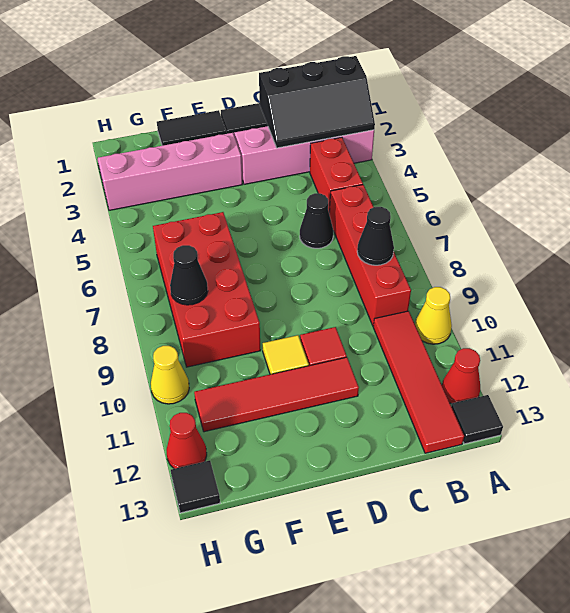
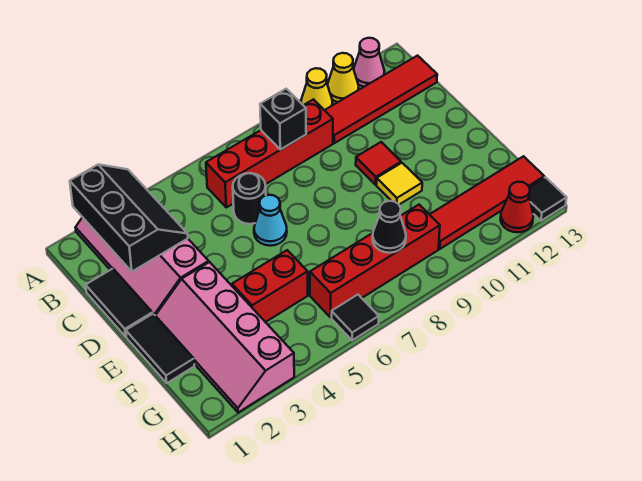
red cone A12 level 1 -> pink cone A12 level 1
black tile A13 level 1 -> black tile H6 level 1
red brick B4:B5 level 1 -> red brick F4:F5 level 1
black cone B8 level 2 -> black brick B8 level 2
black cone C6 level 1 -> black round brick C6 level 1
none -> cyan cone D6 level 1
red tile D11:G11 level 1 -> red tile G10:G13 level 1
red brick F6:G9 level 1 -> red brick G6:G9 level 1
yellow cone H10 level 1 -> yellow cone A11 level 1

